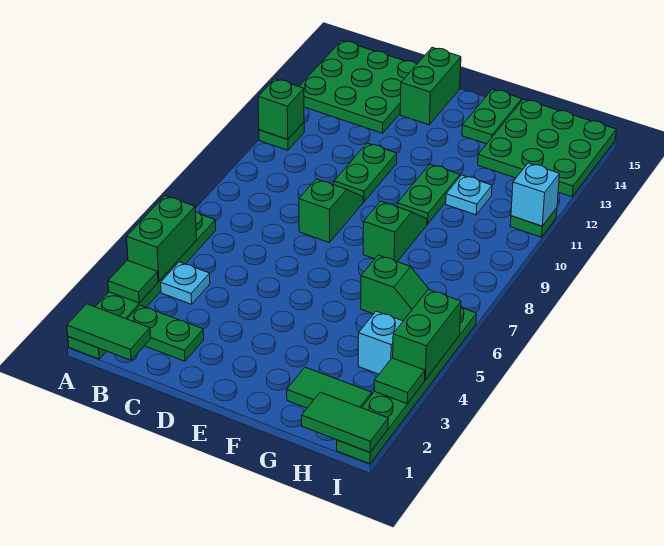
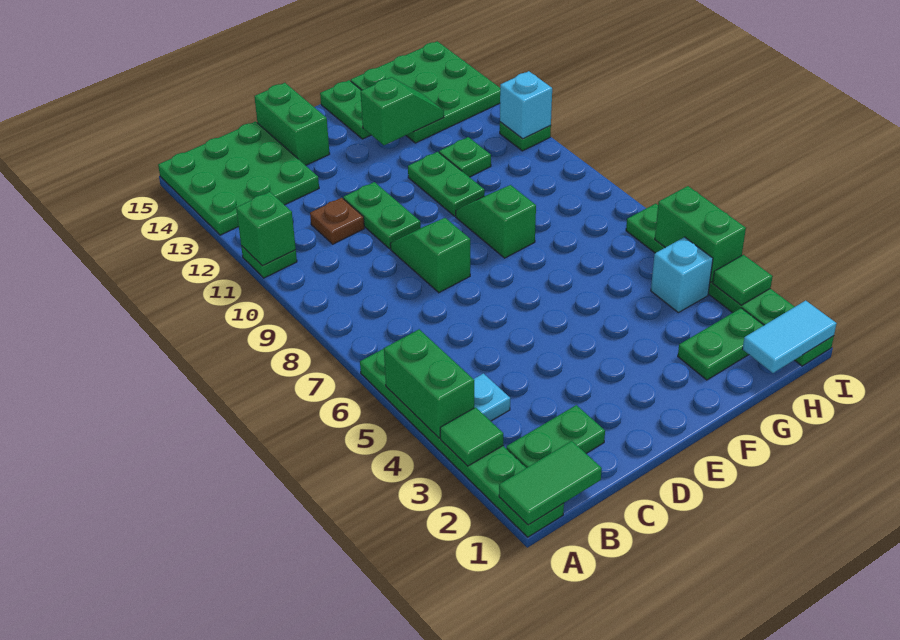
none -> brown plate C11 level 1
green tile G2:H2 level 1 -> green plate G2:H2 level 1
green slope G6:H6 level 1 top G -> green slope F13:G13 level 2 top F
cyan plate G11 level 1 -> green plate G11 level 1
green tile H1:I1 level 2 -> cyan tile H1:I1 level 2

